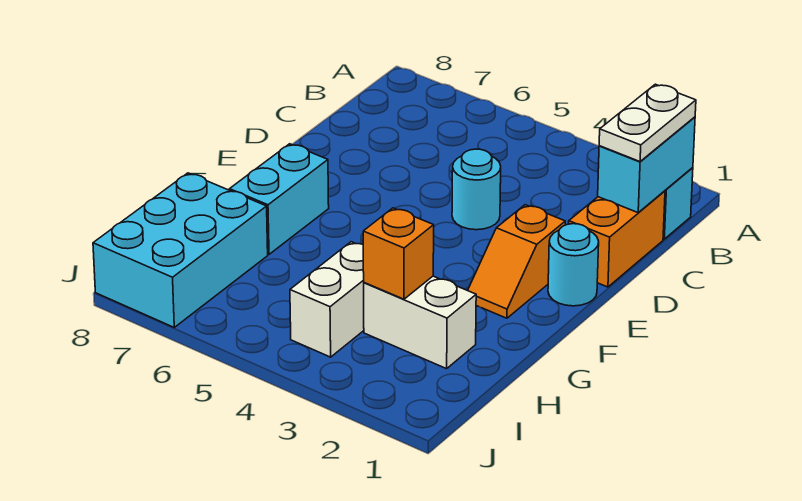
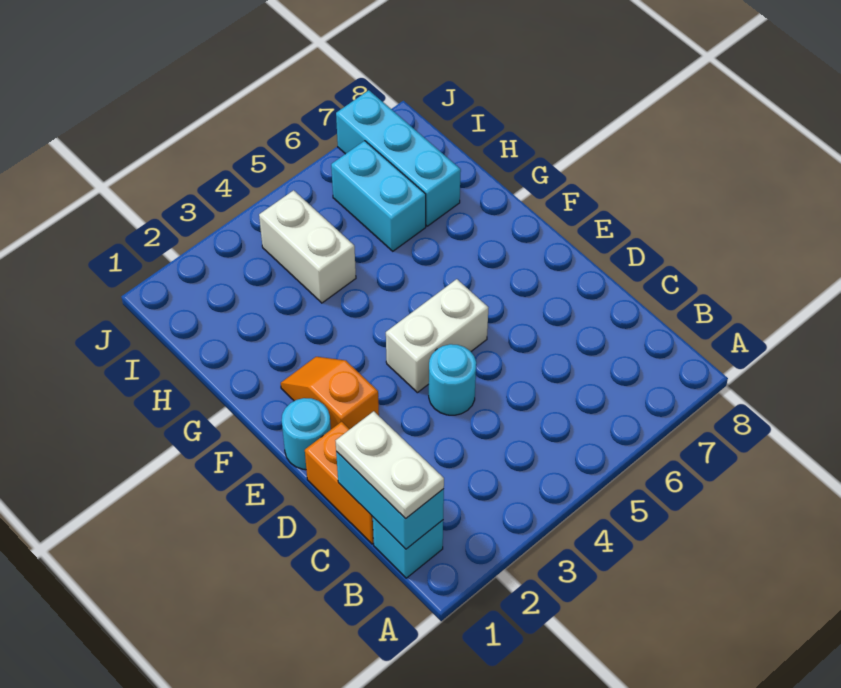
cyan brick F7:G7 level 1 -> cyan brick H6:I6 level 1
white brick H2:H3 level 1 -> white brick E4:E5 level 1
orange brick H3 level 2 -> none
cyan brick H7:J8 level 1 -> cyan brick H7:J7 level 1

